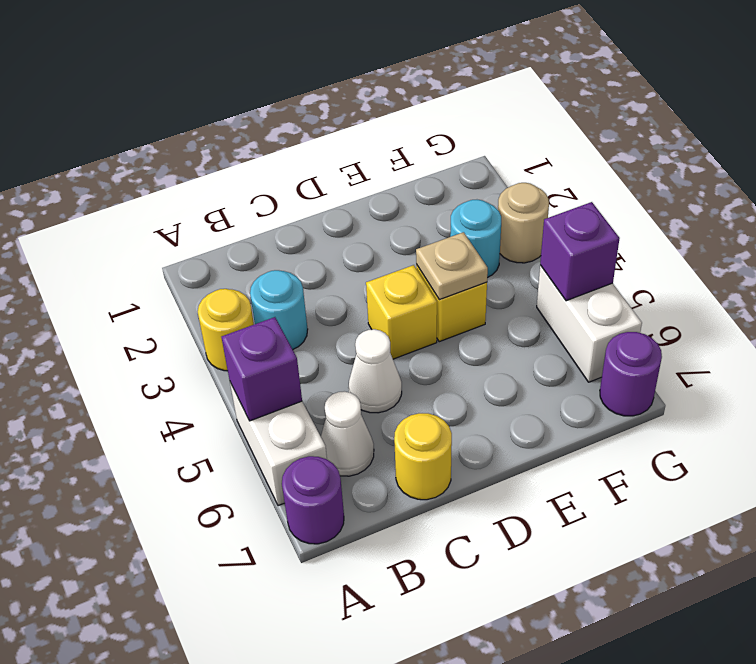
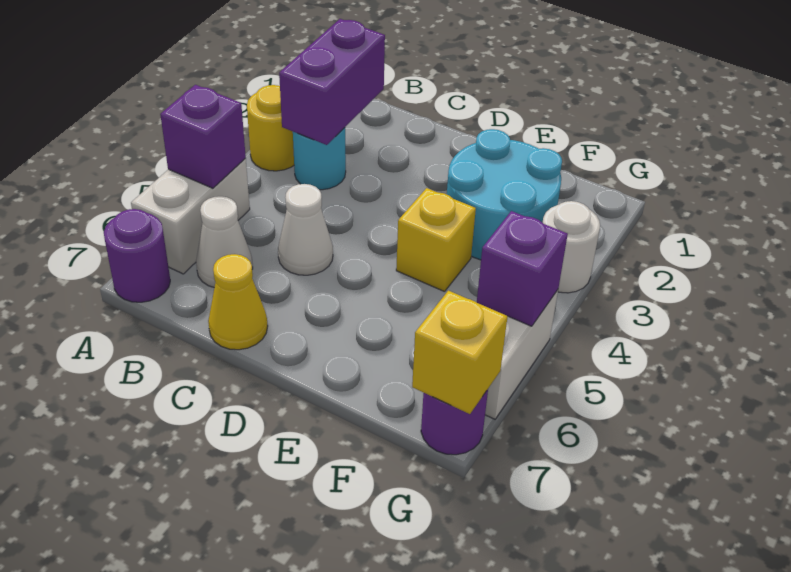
none -> purple brick B2:B3 level 2
yellow round brick C7 level 1 -> yellow cone C7 level 1
yellow brick D4 level 1 -> yellow brick G7 level 2
tan plate E4 level 2 -> none
cyan round brick F3 level 1 -> cyan round brick E2:F3 level 1
tan round brick G3 level 1 -> white round brick G3 level 1

